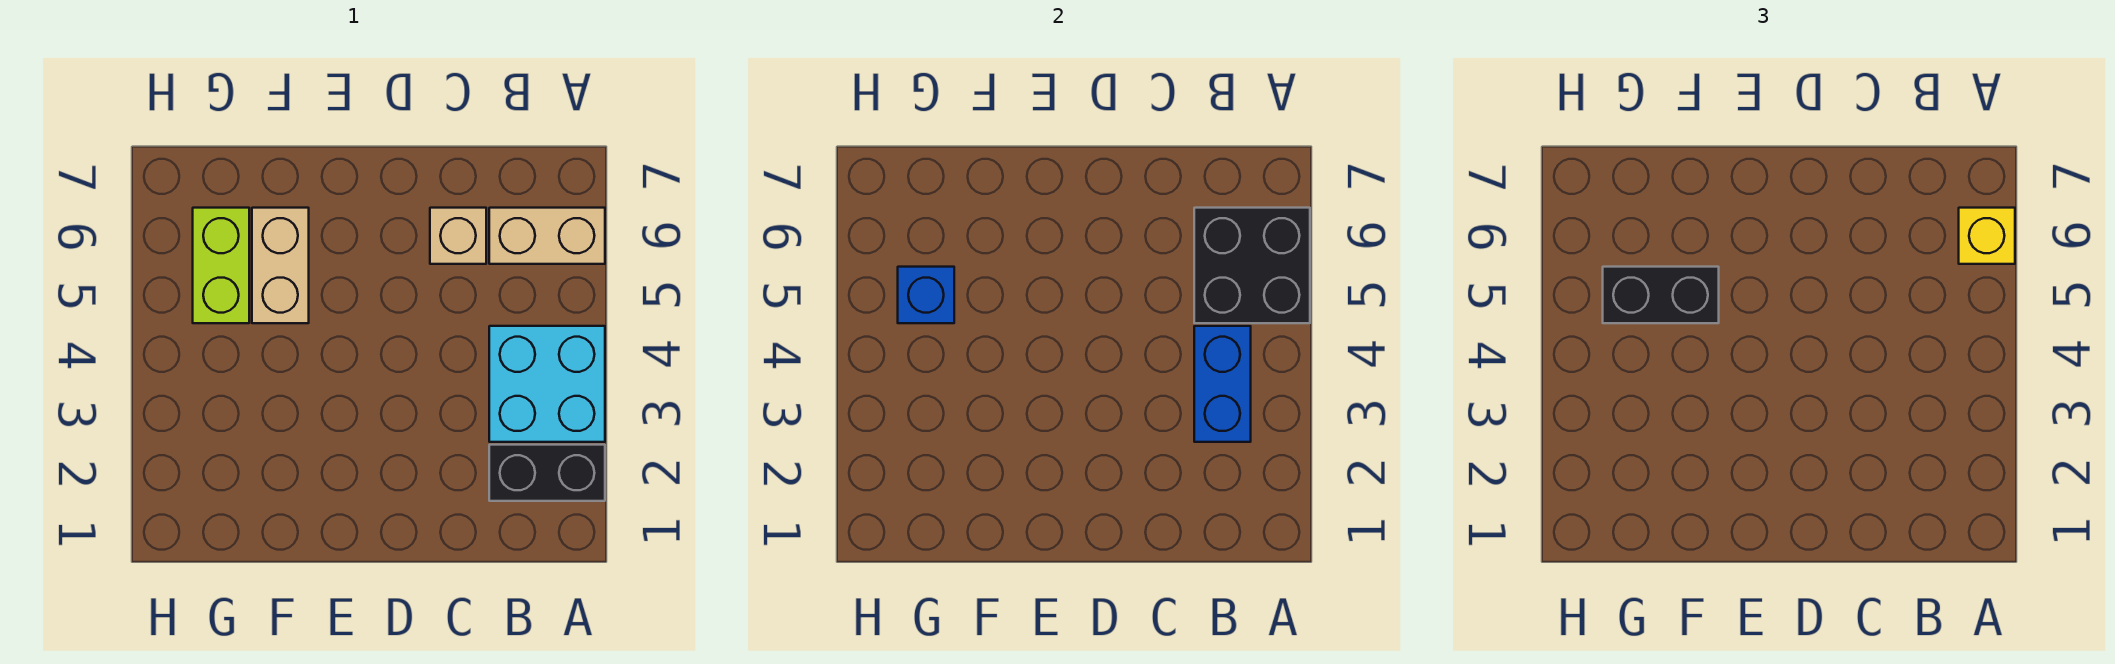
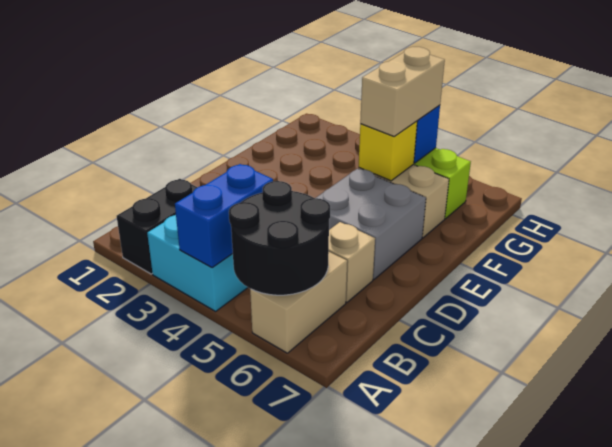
black brick A5:B6 level 2 -> black round brick A5:B6 level 2
yellow brick A6 level 3 -> yellow brick F5 level 2
blue brick B3:B4 level 2 -> blue brick A4:B4 level 2
none -> grey brick D5:E6 level 1
black brick F5:G5 level 3 -> tan brick F5:G5 level 3

